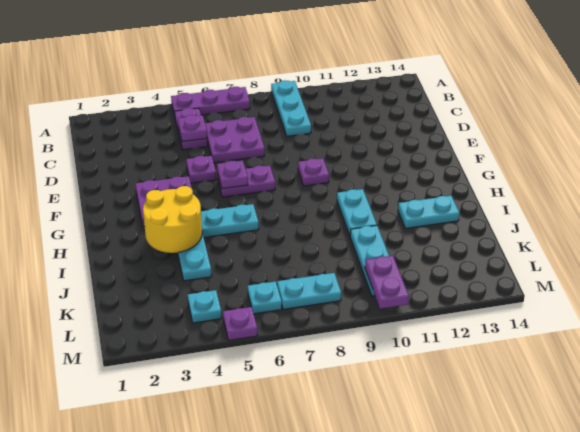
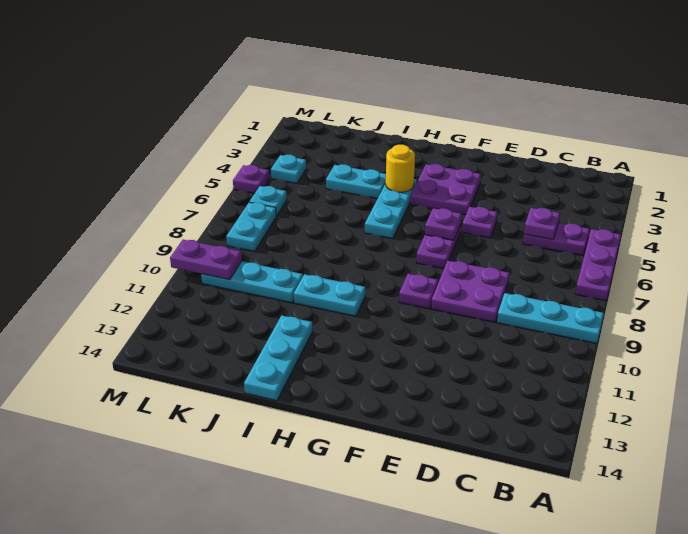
purple plate C6:D7 level 1 -> purple plate D8:E9 level 1
yellow round brick H3:I4 level 2 -> yellow round brick H4 level 2
cyan plate I12:I13 level 1 -> cyan plate I12:I14 level 1

